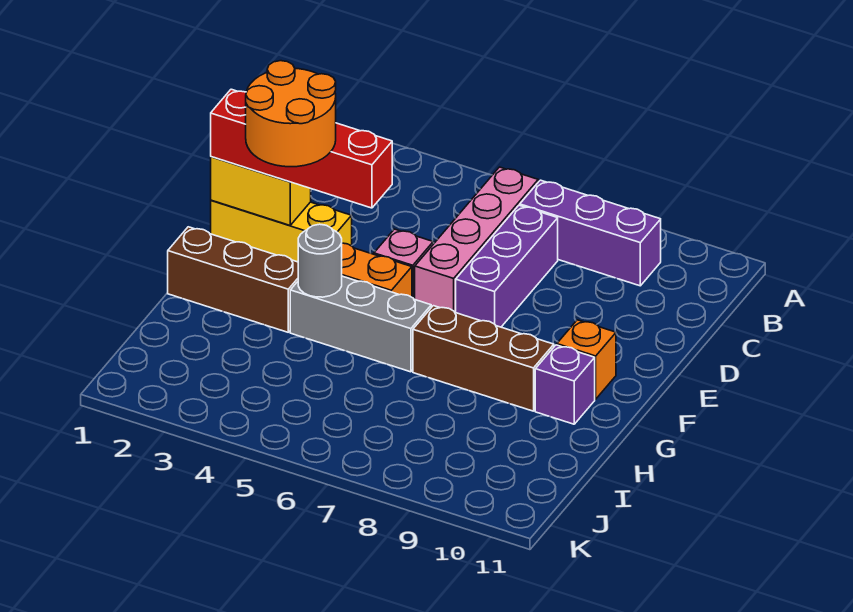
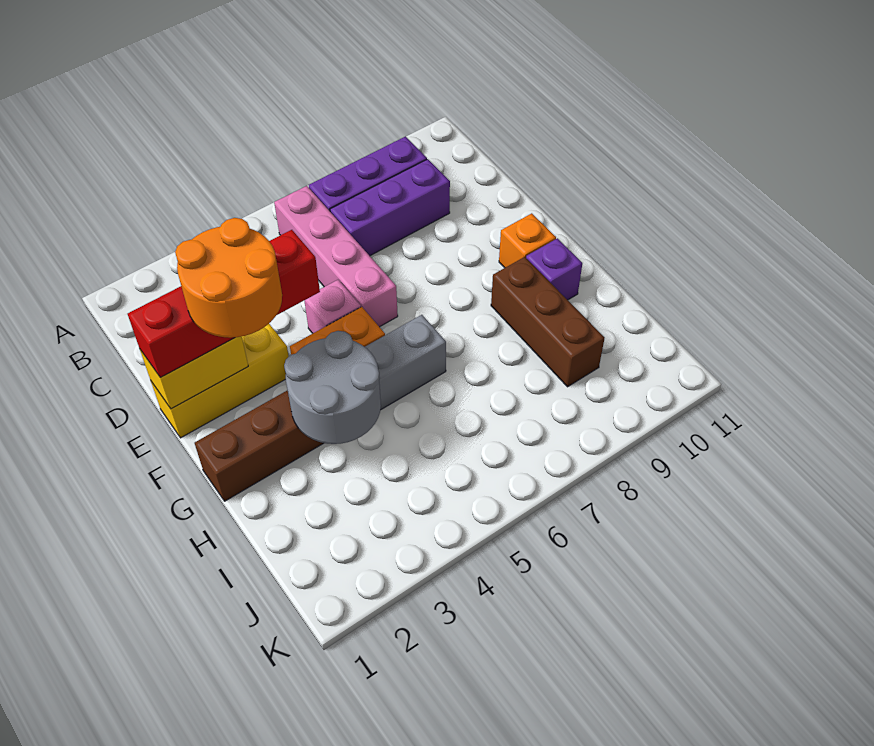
purple brick C7:E7 level 1 -> purple brick C7:C9 level 1
grey round brick G4 level 2 -> grey round brick G3:H4 level 2
brown brick G7:G9 level 1 -> brown brick G9:I9 level 1

